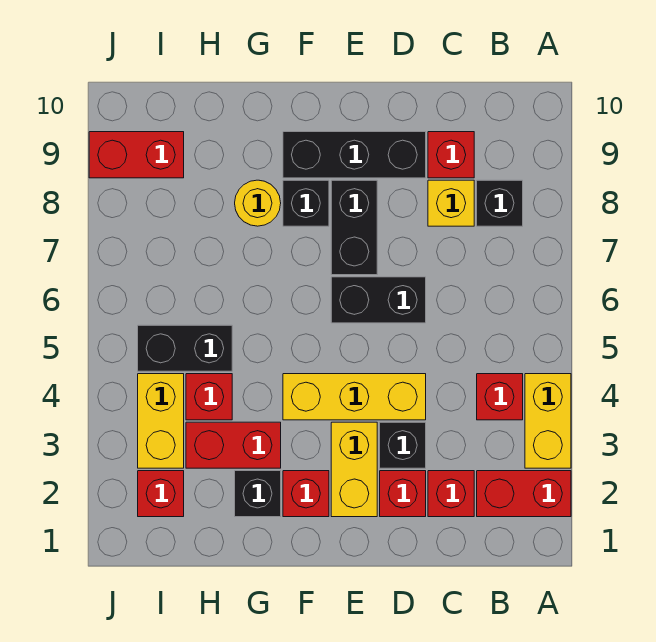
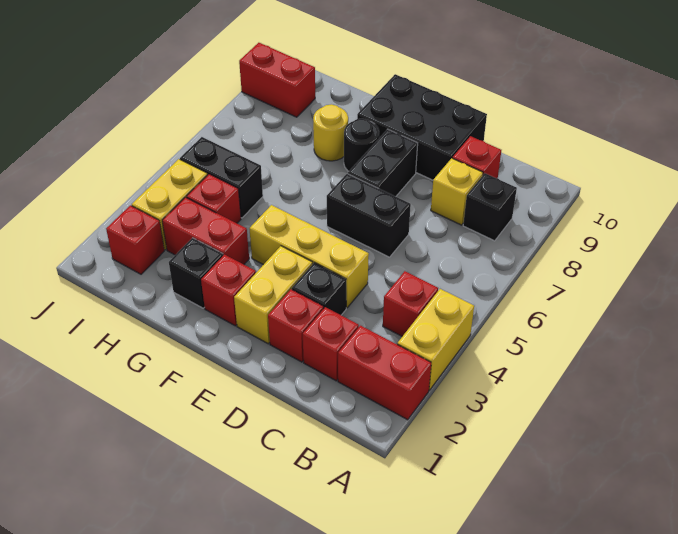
black brick D9:F9 level 1 -> black brick D9:F10 level 1
black brick F8 level 1 -> black round brick F8 level 1

